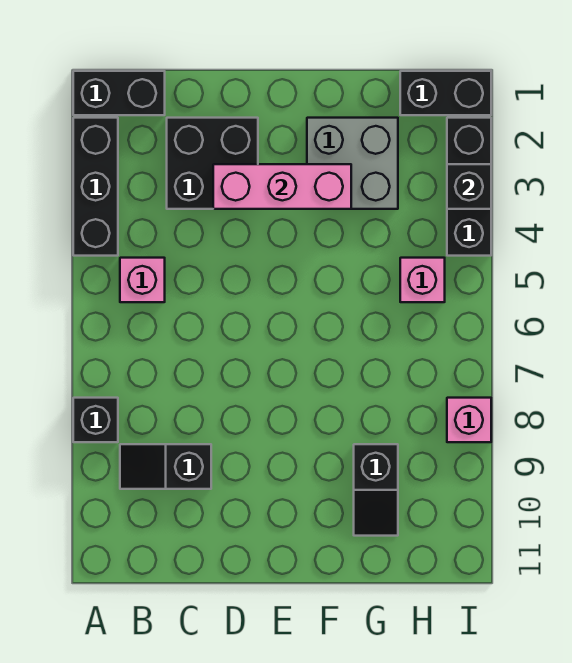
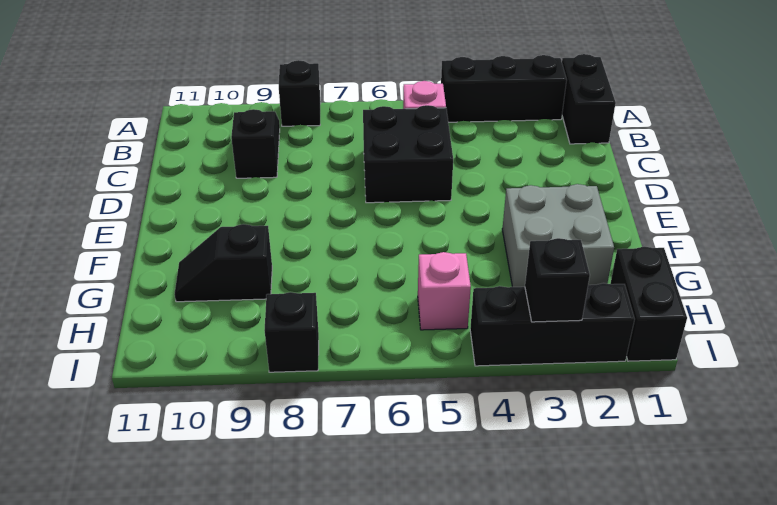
black brick C2:D3 level 1 -> black brick C5:D6 level 1
pink brick D3:F3 level 2 -> none
pink brick I8 level 1 -> black brick I8 level 1

